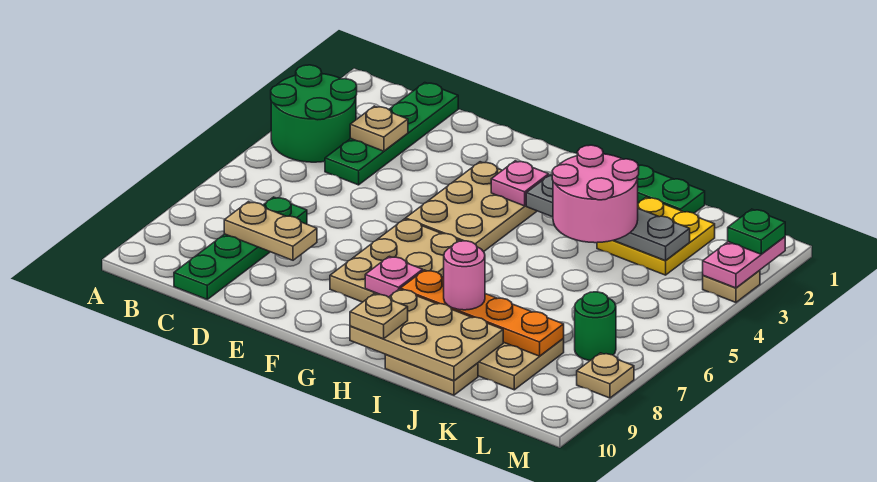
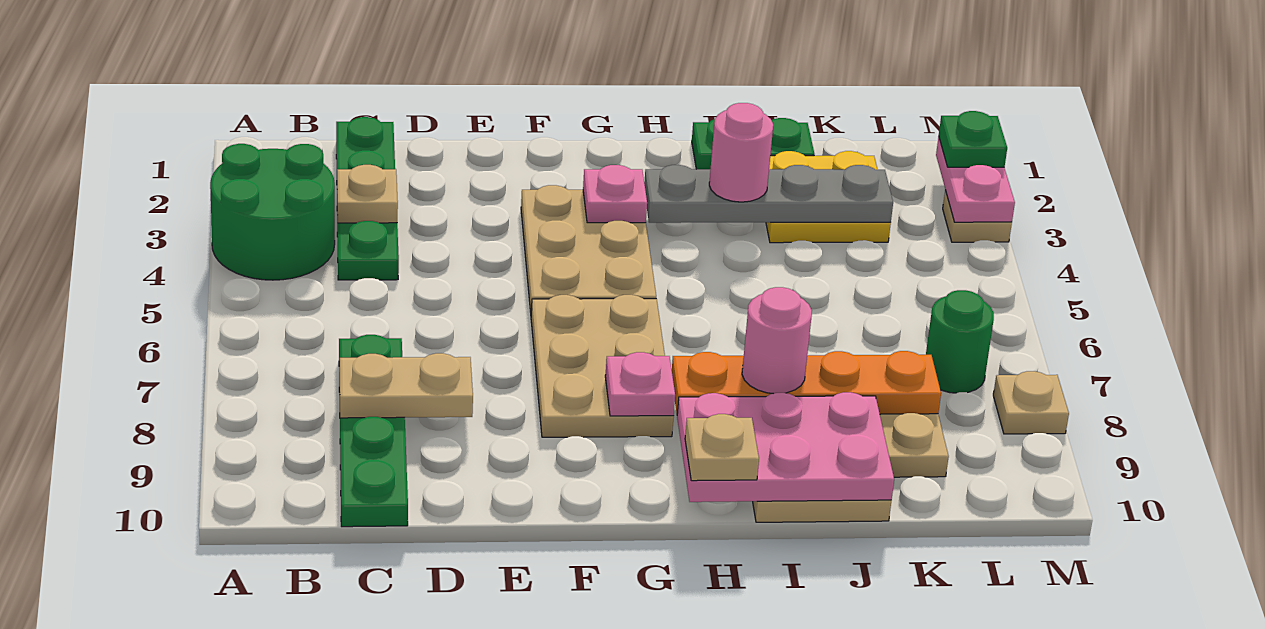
tan plate H9:J10 level 2 -> pink plate H9:J10 level 2
pink round brick I3:J4 level 3 -> pink round brick I3 level 3

